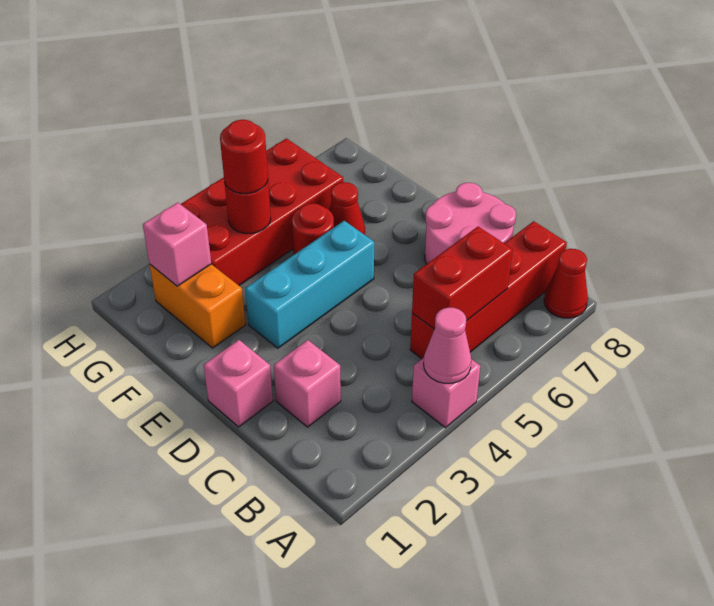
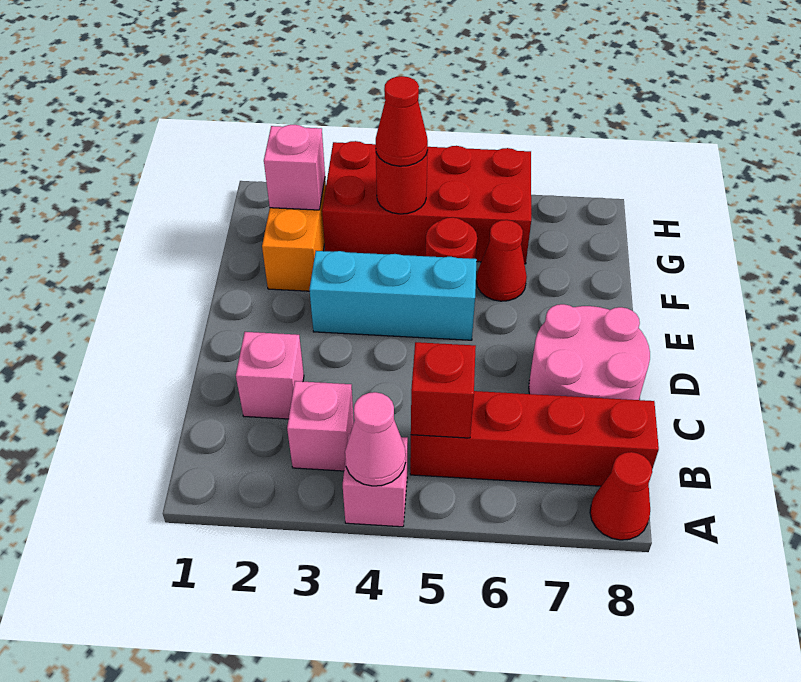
red brick B5:B6 level 2 -> red brick B5 level 2
pink brick D1 level 1 -> pink brick B3 level 1
red round brick G4 level 3 -> red cone G4 level 3

